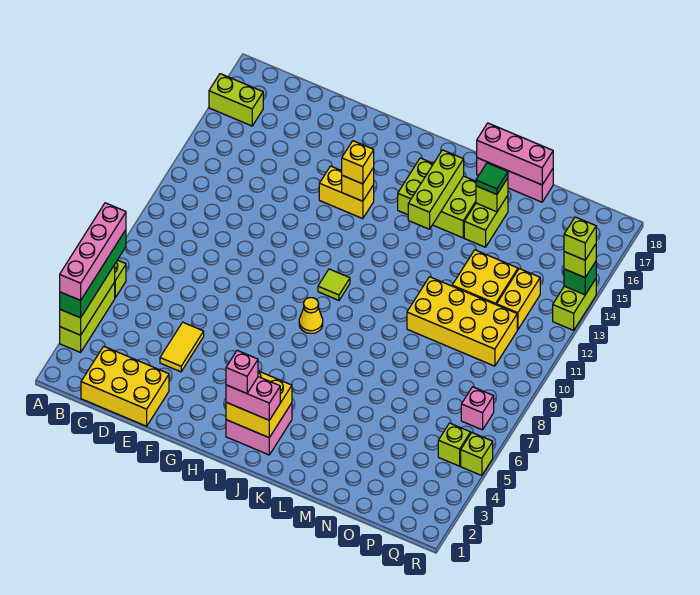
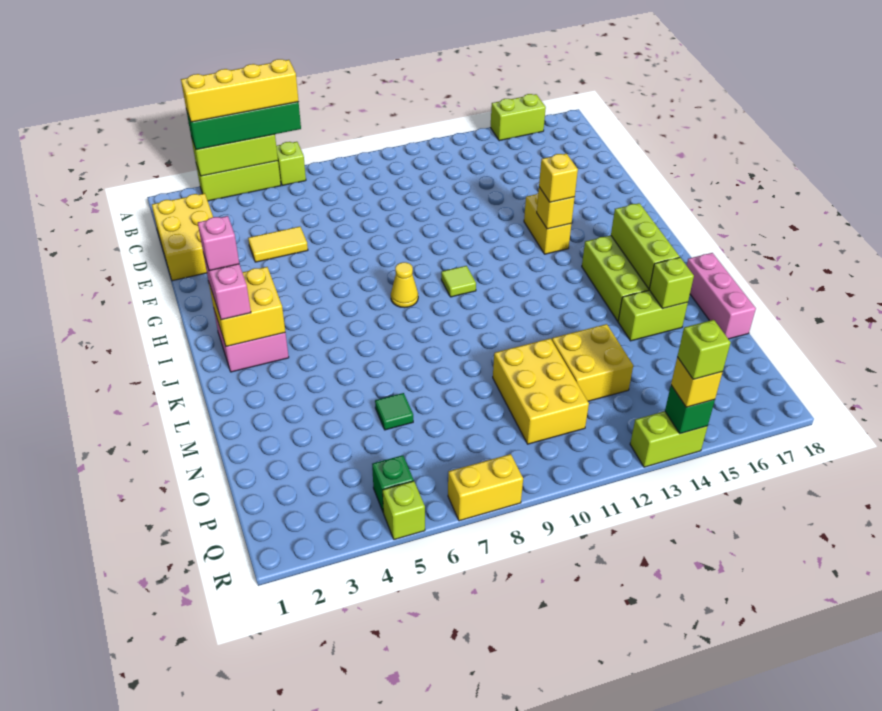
pink brick A3:A6 level 4 -> yellow brick A3:A6 level 4
lime brick A16:B16 level 1 -> lime brick A15:A16 level 1
lime brick K14:K16 level 2 -> lime brick J16:L16 level 2
pink brick L18:N18 level 2 -> none
yellow brick M10:P11 level 1 -> yellow brick N10:P11 level 1
green tile M16 level 3 -> green tile N6 level 1
yellow brick P12:P13 level 1 -> yellow brick R7:R8 level 1
lime brick Q5 level 1 -> green brick Q5 level 1
pink brick Q7 level 1 -> none
lime brick R14 level 3 -> yellow brick R14 level 3

